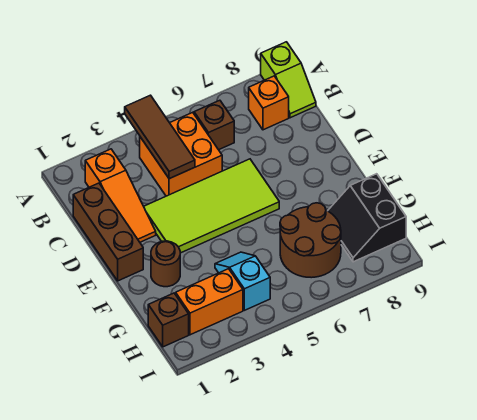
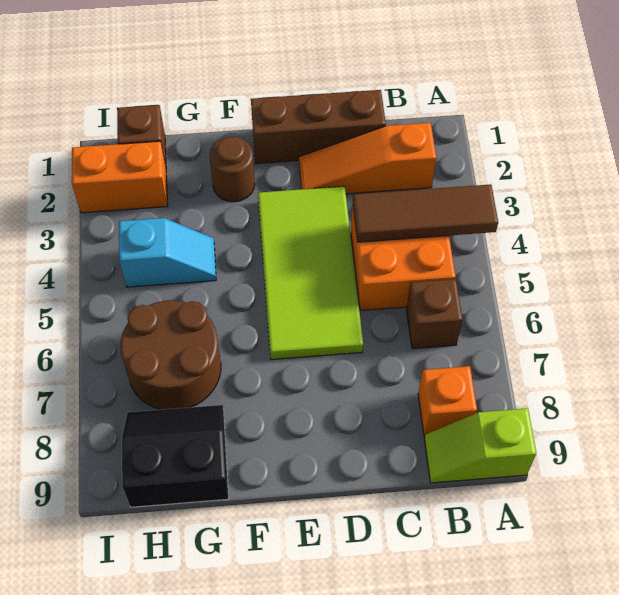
orange brick H2:H3 level 1 -> orange brick H2:I2 level 1

